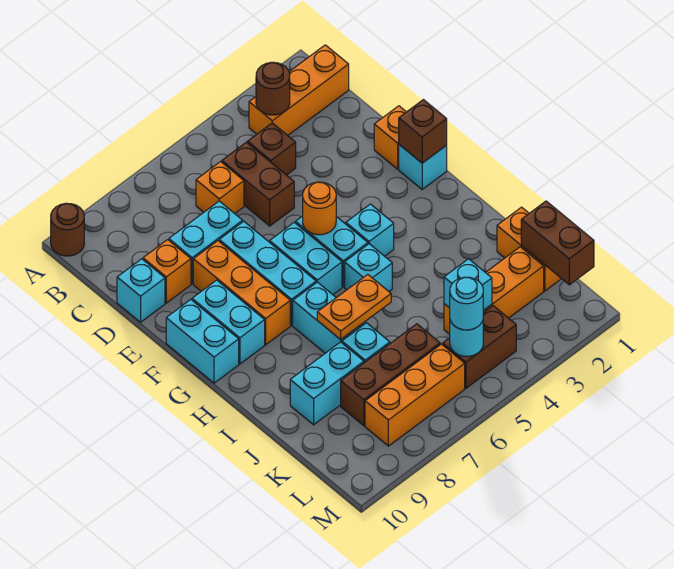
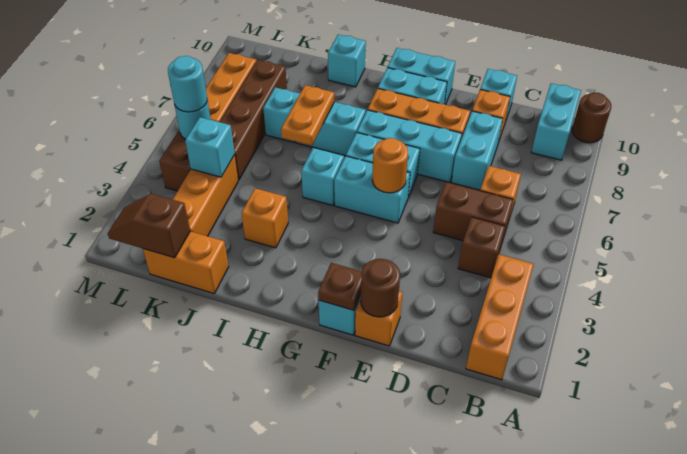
brown round brick B3 level 2 -> brown round brick E1 level 2
brown brick F1 level 2 -> brown plate F1 level 2
cyan brick G4 level 1 -> cyan brick I10 level 1
none -> orange brick I3 level 1
cyan brick J8:J9 level 1 -> cyan brick B9:B10 level 1
brown brick K1:L1 level 2 -> brown slope K1:L1 level 2 top K
brown brick K6:K8 level 1 -> brown brick K5:K8 level 1

